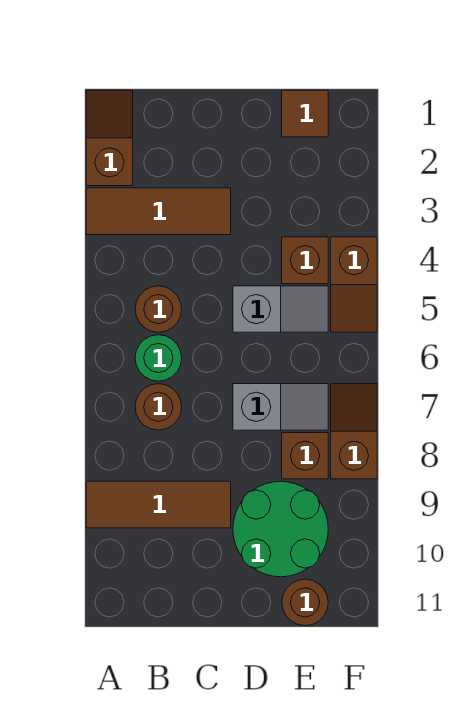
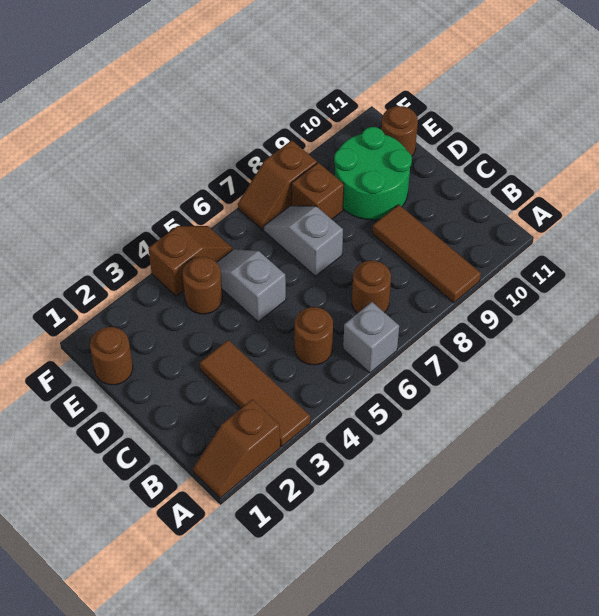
none -> grey brick A6 level 1
green round brick B6 level 1 -> none
brown tile E1 level 1 -> brown round brick E1 level 1
brown brick E4 level 1 -> brown round brick E4 level 1

